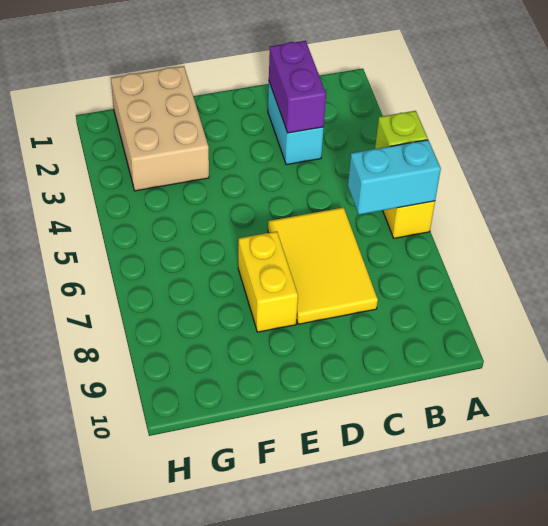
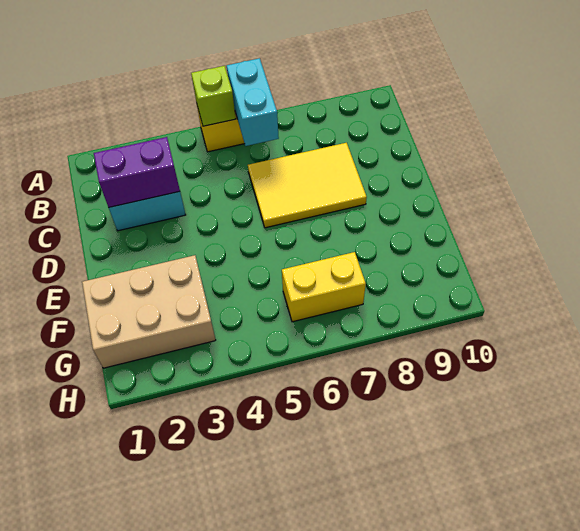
yellow brick E7:E8 level 1 -> yellow brick G6:G7 level 1

